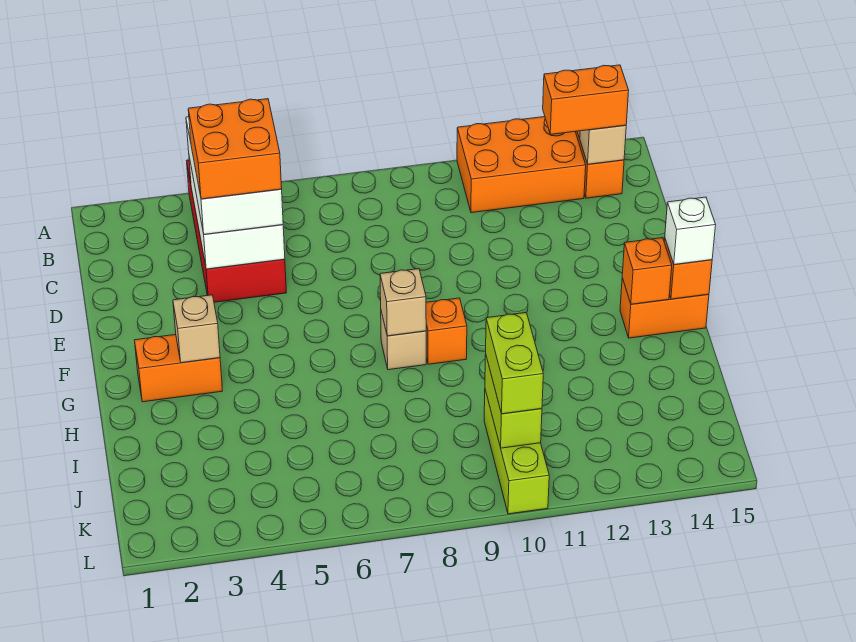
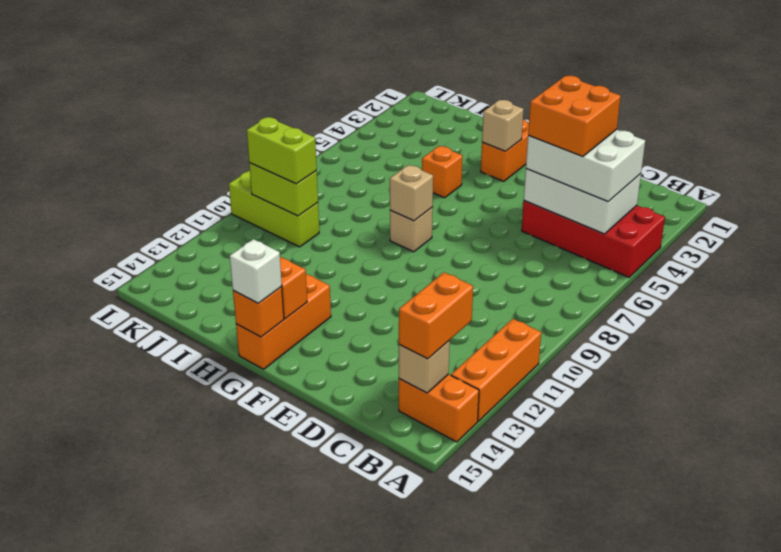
orange brick A11:B13 level 1 -> orange brick A11:A13 level 1
orange brick G9 level 1 -> orange brick H5 level 1
orange brick G14:G15 level 1 -> orange brick G13:G15 level 1

